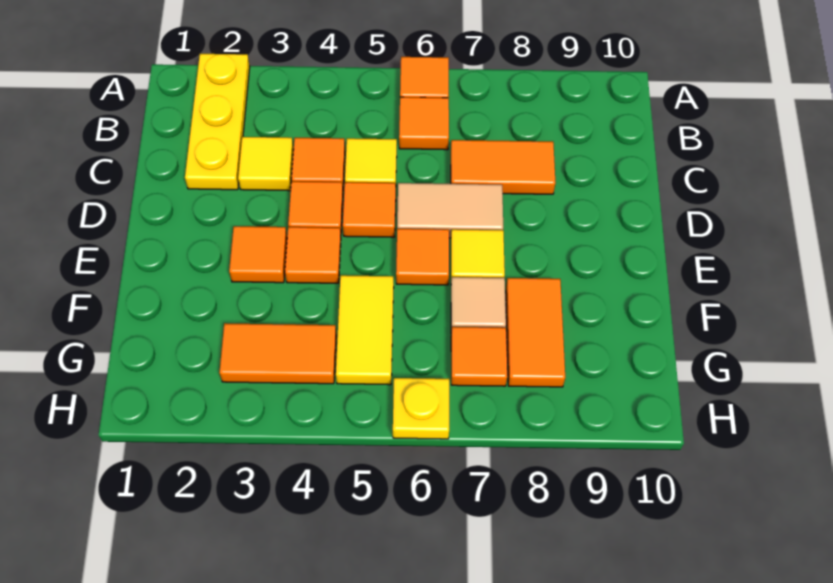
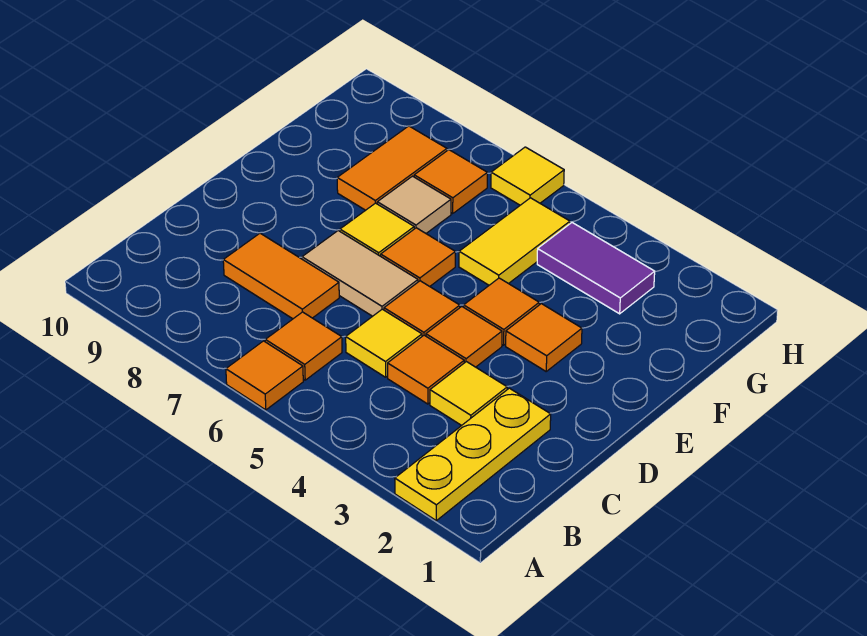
orange tile G3:G4 level 1 -> purple tile G3:G4 level 1
yellow plate H6 level 1 -> yellow tile H6 level 1

